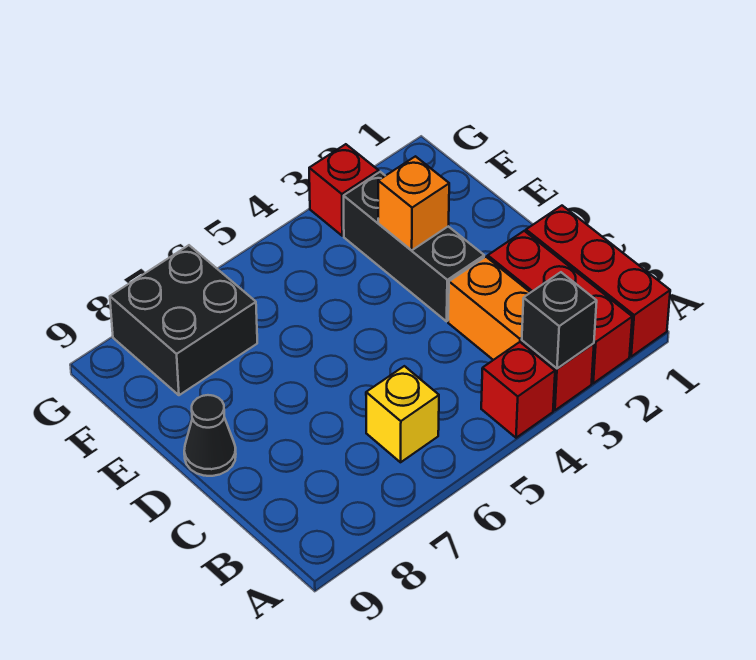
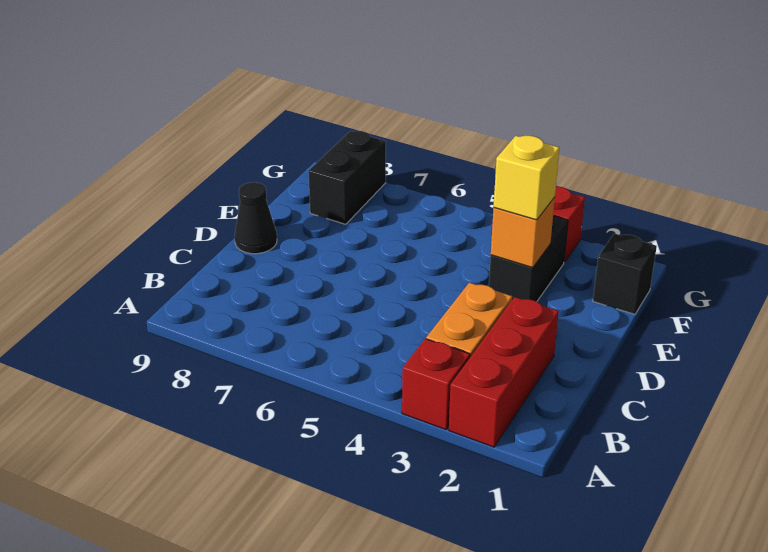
red brick A1:C1 level 1 -> none
black brick A3 level 2 -> black brick F1 level 1
red brick A4 level 1 -> none
yellow brick B6 level 1 -> yellow brick E3 level 3
black brick D3:F3 level 1 -> black brick E3:F3 level 1
black brick F7:G8 level 1 -> black brick F8:G8 level 1

